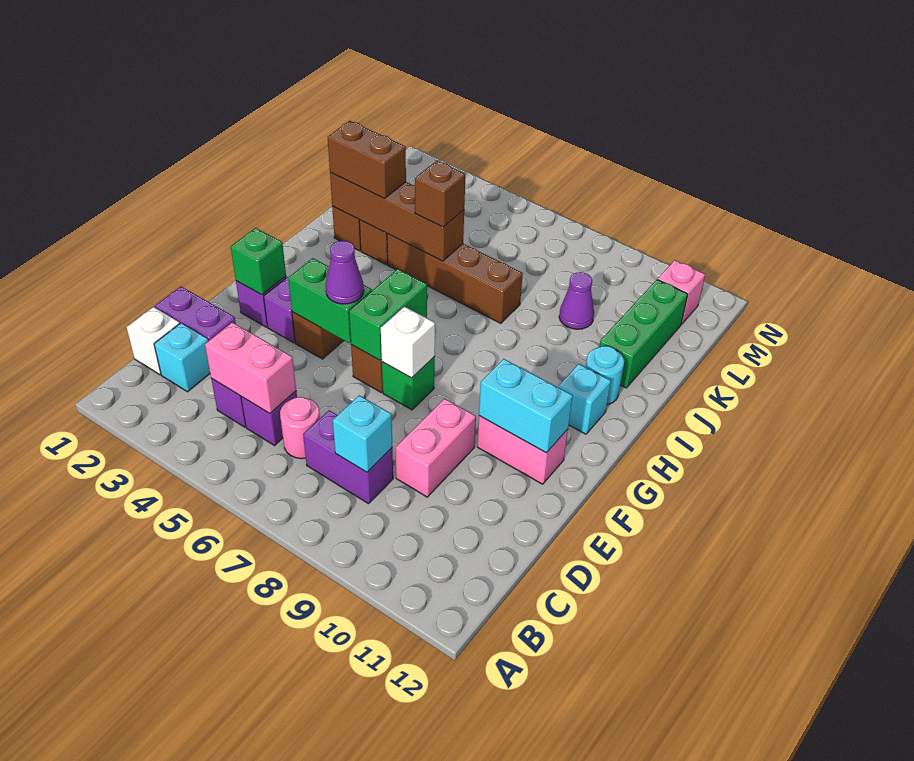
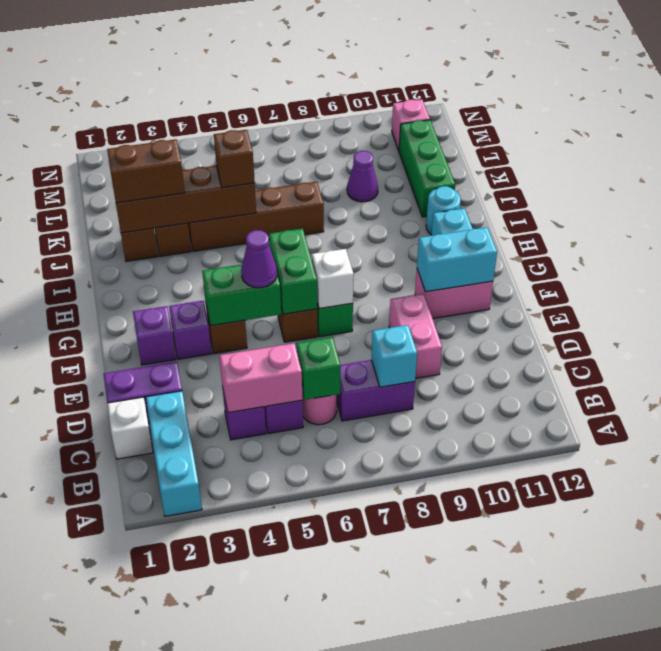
cyan brick C2 level 1 -> cyan brick A2:C2 level 1
green brick F2 level 2 -> green brick C6 level 2

